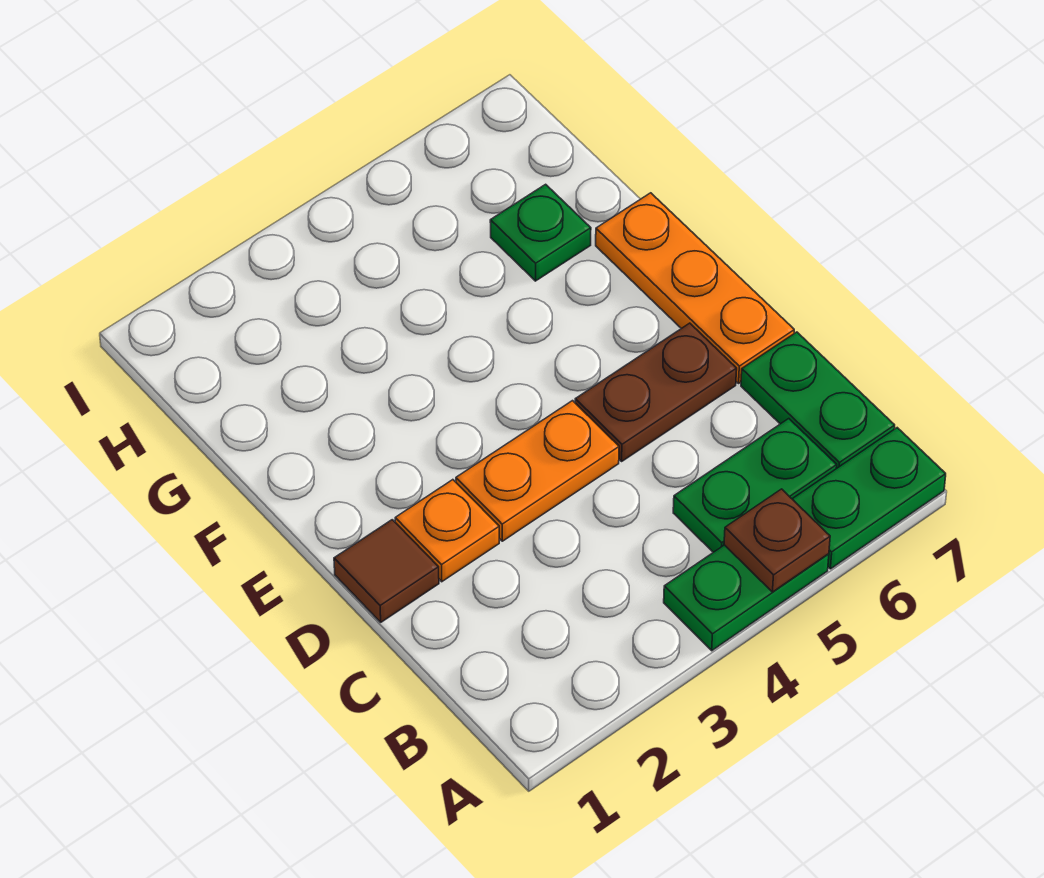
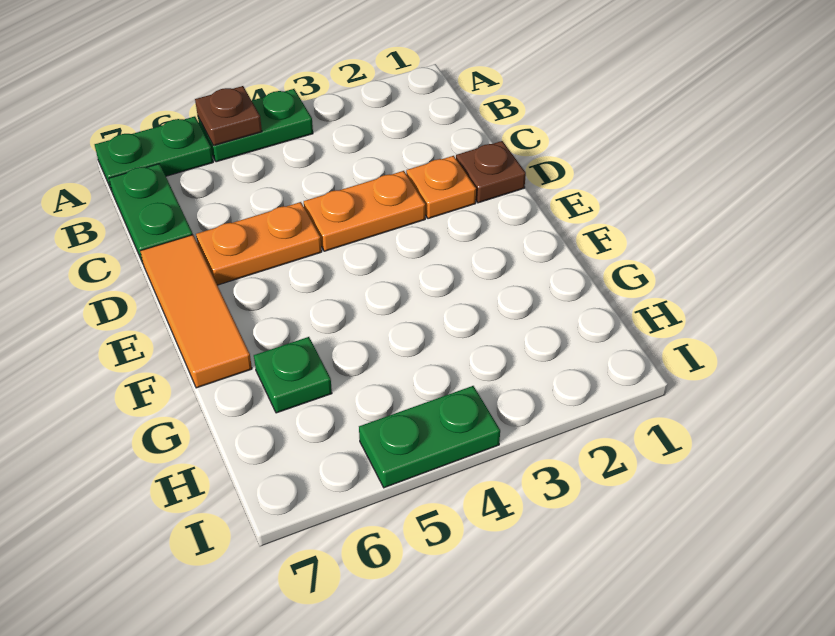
green plate B5:B6 level 1 -> green plate I4:I5 level 1
brown tile D1 level 1 -> brown plate D1 level 1
brown plate D5:D6 level 1 -> orange plate D5:D6 level 1
orange plate D7:F7 level 1 -> orange tile D7:F7 level 1

